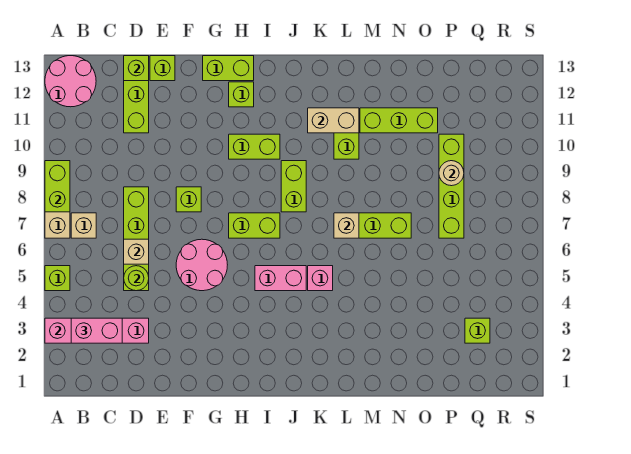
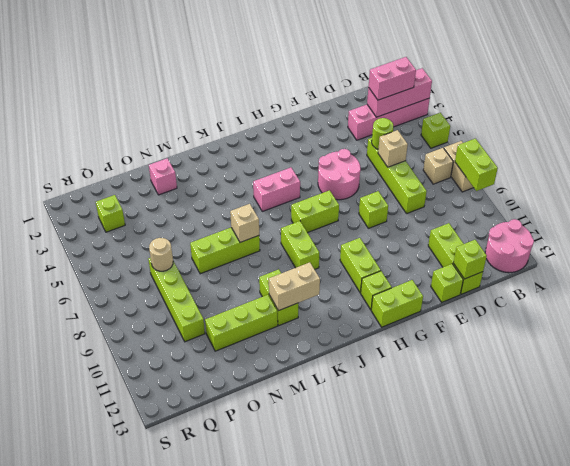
lime brick H10:I10 level 1 -> lime brick H10:H11 level 1
pink brick K5 level 1 -> pink brick N2 level 1
tan round brick P9 level 2 -> tan round brick P7 level 2

